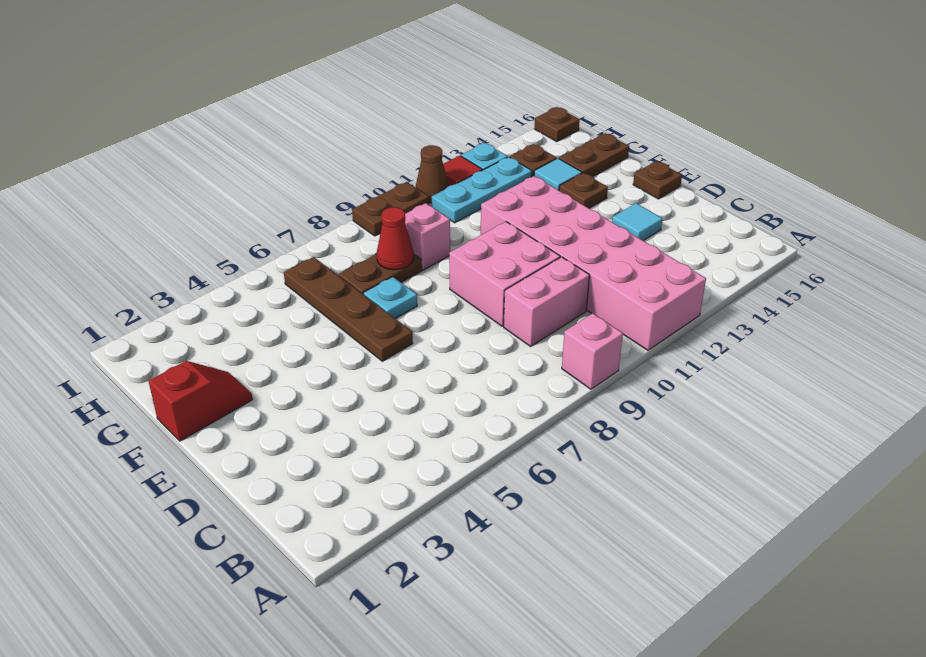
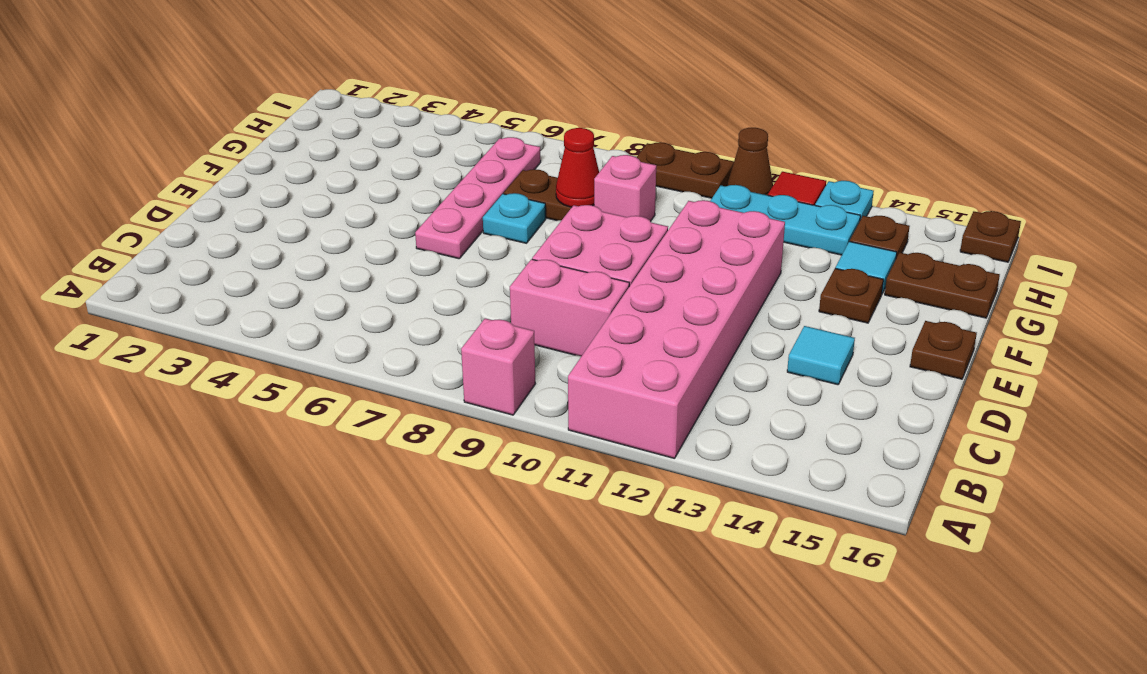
brown plate E6:H6 level 1 -> pink plate E6:H6 level 1
red slope F1:F2 level 1 top 1 -> none

